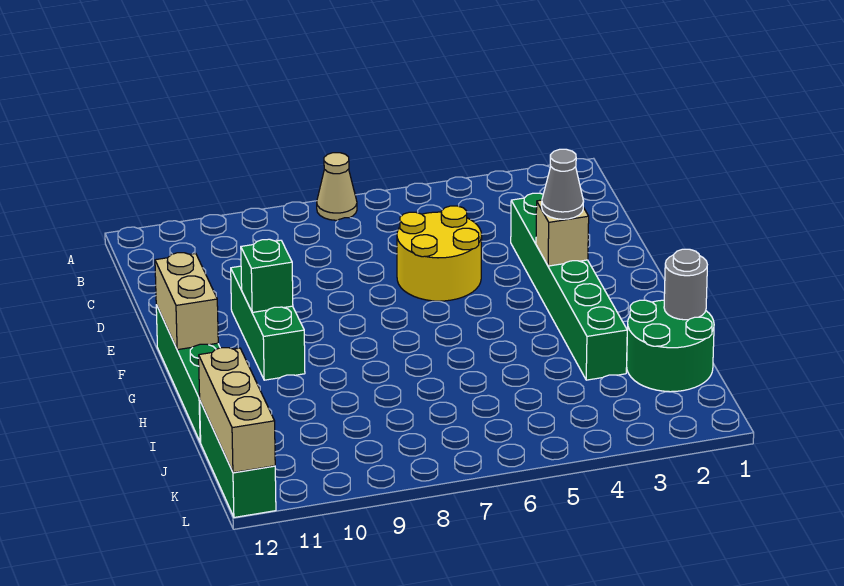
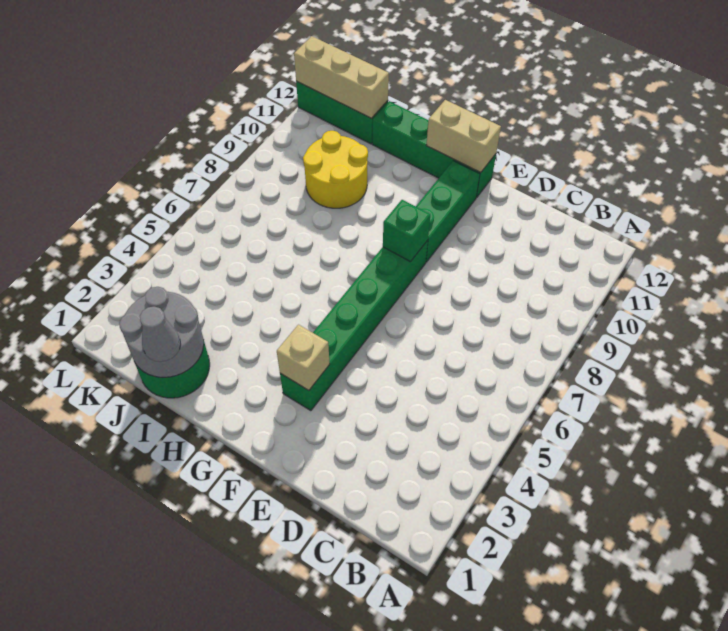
tan cone A7 level 1 -> none
green brick D3:I3 level 1 -> green brick F3:F8 level 1
yellow round brick D5:E6 level 1 -> yellow round brick I9:J10 level 1
green brick E10:G10 level 1 -> green brick F9:F11 level 1
grey cone F3 level 3 -> grey cone I1 level 3
green brick F10 level 2 -> green brick F8 level 2
grey round brick I1 level 2 -> grey round brick I1:J2 level 2

